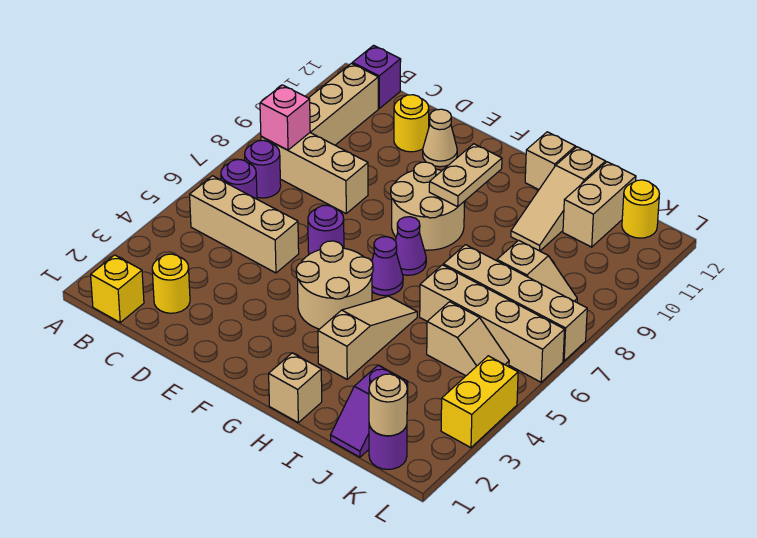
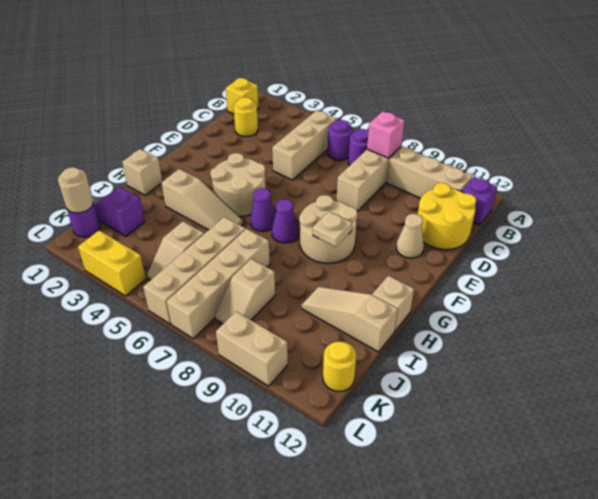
yellow round brick D11 level 1 -> yellow round brick C11:D12 level 1
purple round brick E6 level 1 -> none
tan plate G9:G10 level 2 -> tan plate G9 level 2
tan brick J11:J12 level 1 -> tan brick L9:L10 level 1

